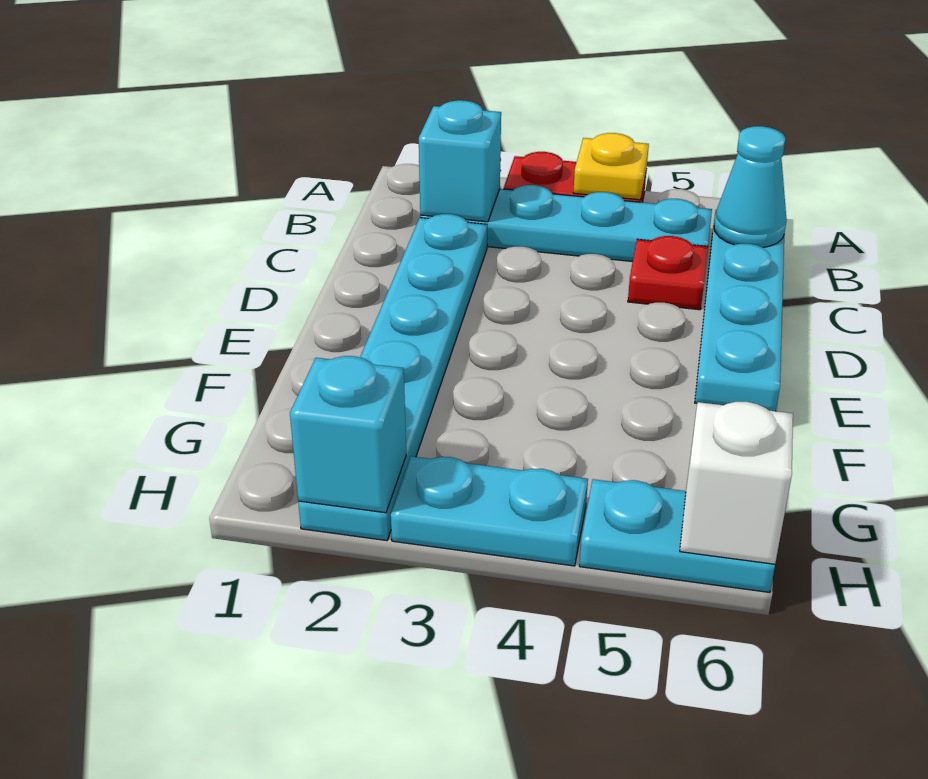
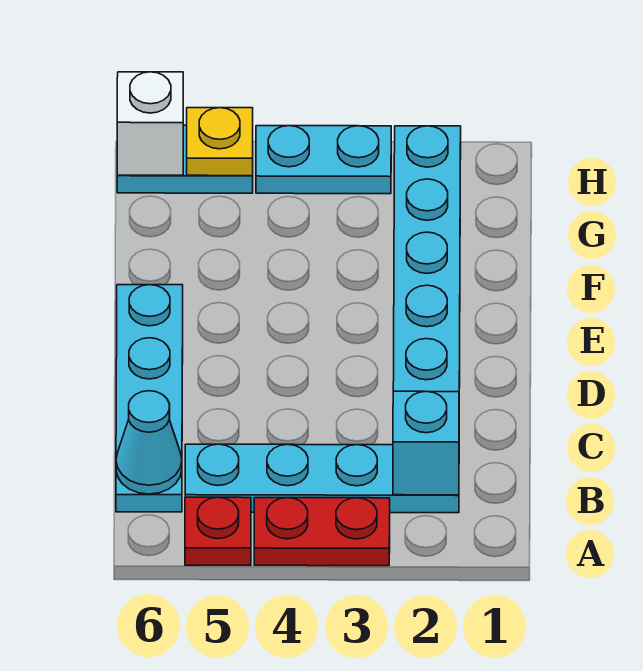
yellow plate A4 level 2 -> yellow plate H5 level 2
red plate C5 level 1 -> red plate A5 level 1
cyan brick H2 level 2 -> none

